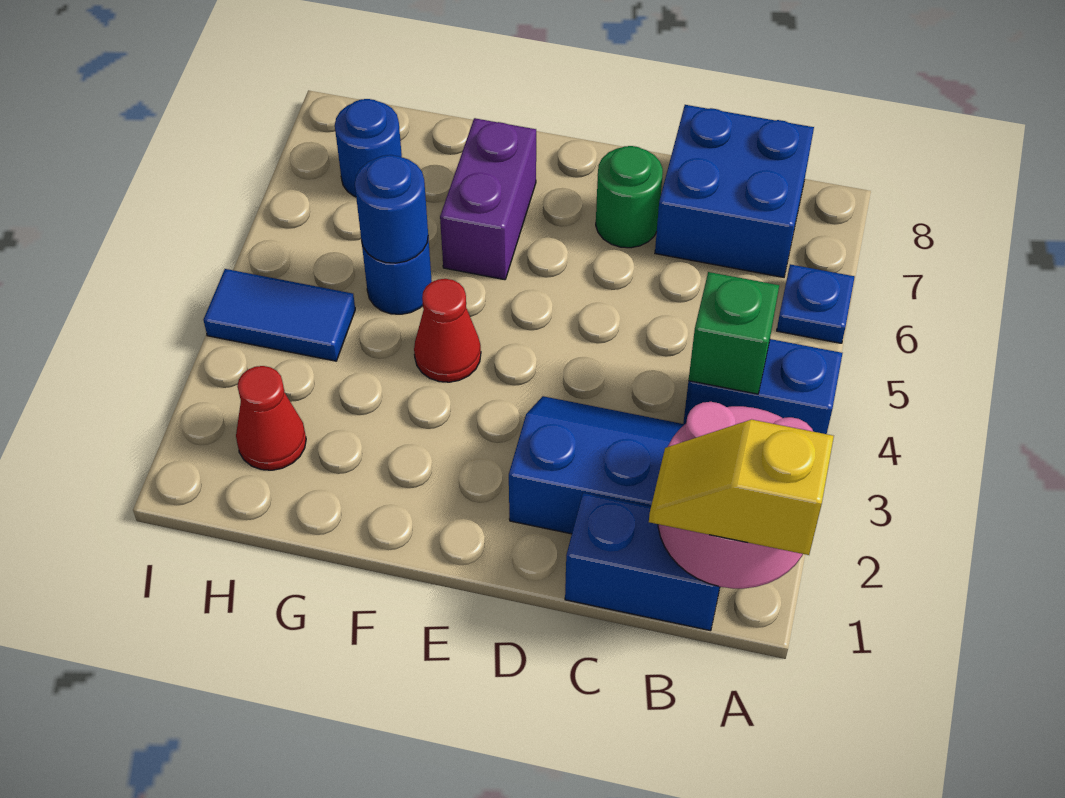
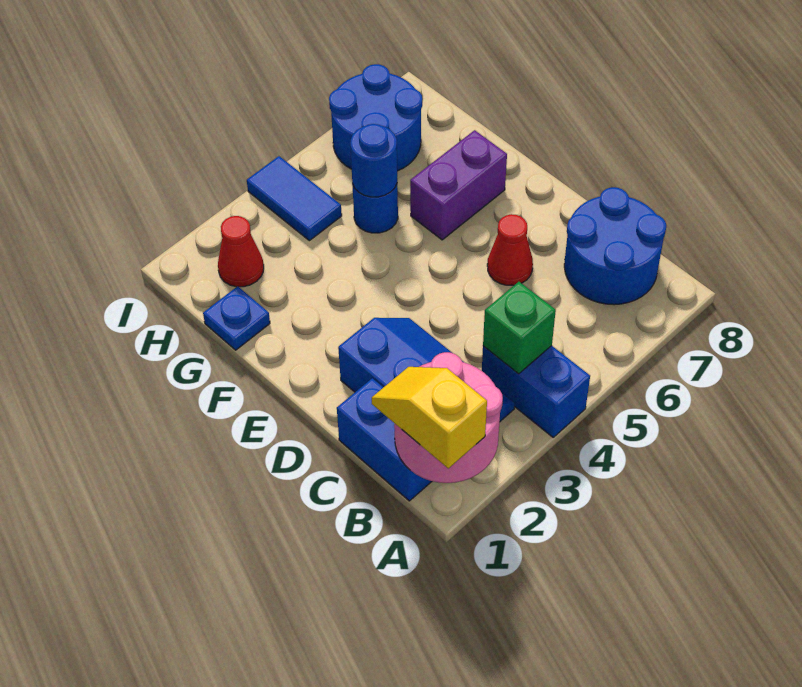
blue plate A6 level 1 -> blue plate G1 level 1
blue brick B7:C8 level 1 -> blue round brick B7:C8 level 1
green round brick D7 level 1 -> none
red cone F4 level 1 -> red cone D6 level 1
blue round brick H7 level 1 -> blue round brick H6:I7 level 1

